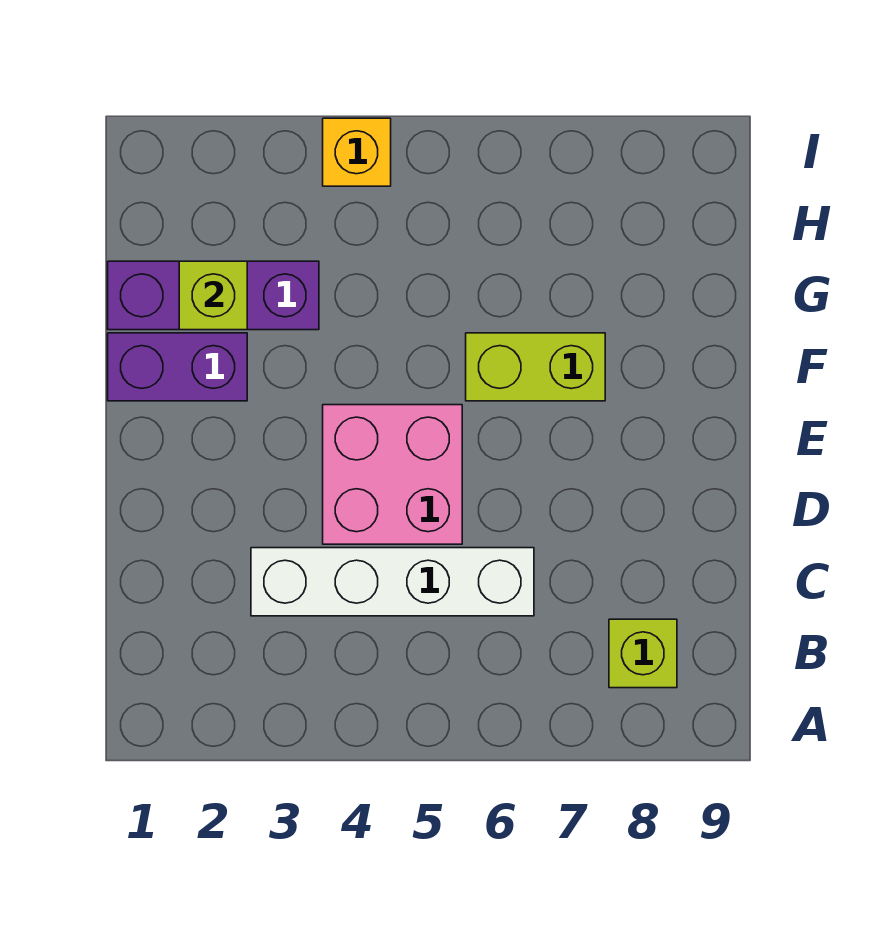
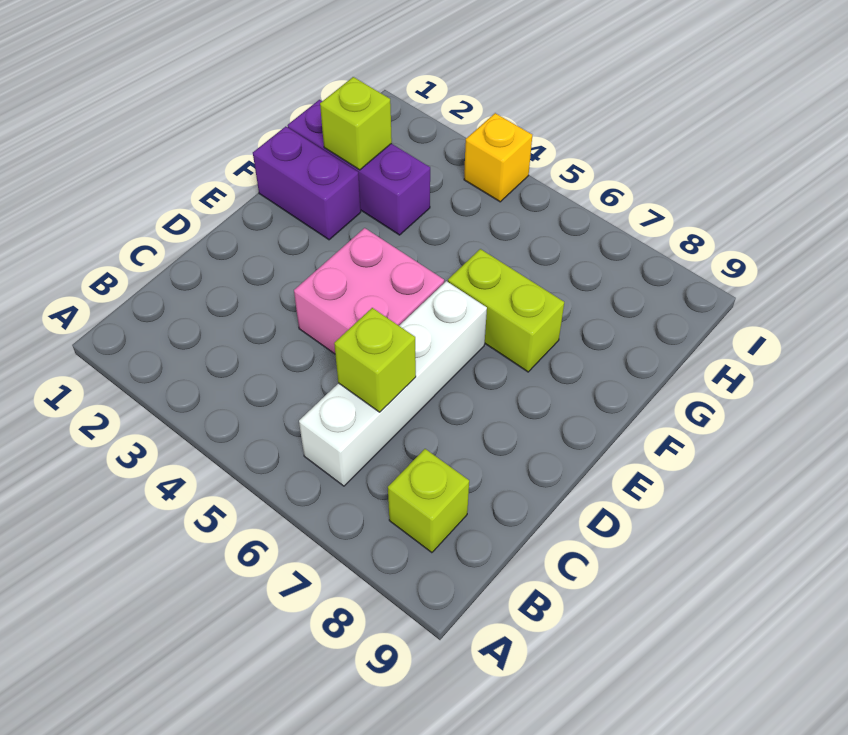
white brick C3:C6 level 1 -> white brick B6:E6 level 1
none -> lime brick C6 level 2

